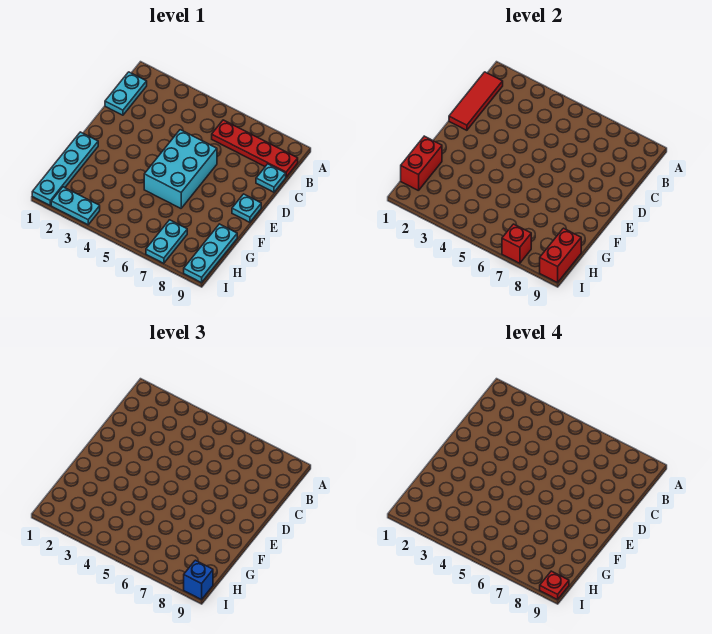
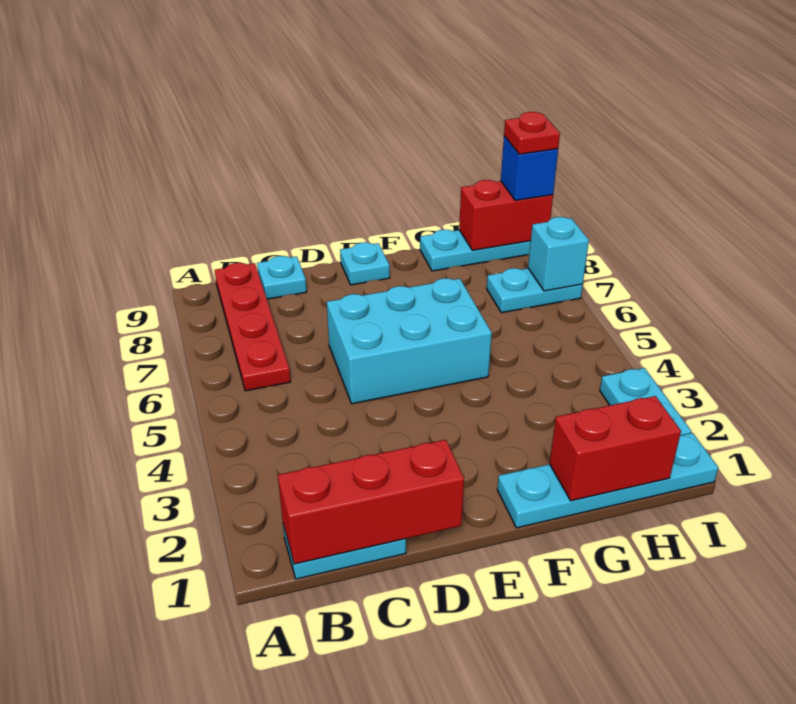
red tile B1:D1 level 2 -> red brick B1:D1 level 2
red brick I7 level 2 -> cyan brick I7 level 2

